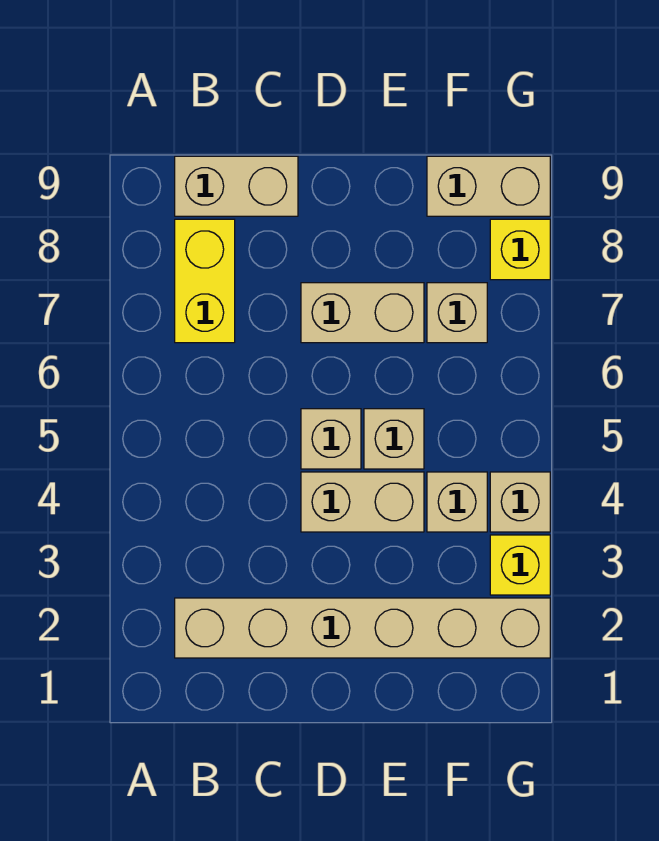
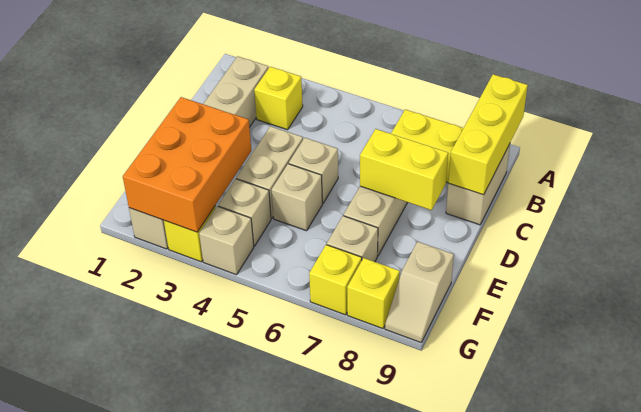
none -> yellow brick A9:C9 level 2
none -> yellow brick B3 level 1
none -> yellow brick D7:D8 level 2
none -> orange brick E2:G3 level 2
tan brick F9:G9 level 1 -> tan slope F9:G9 level 1 top F
none -> yellow brick G7 level 1

